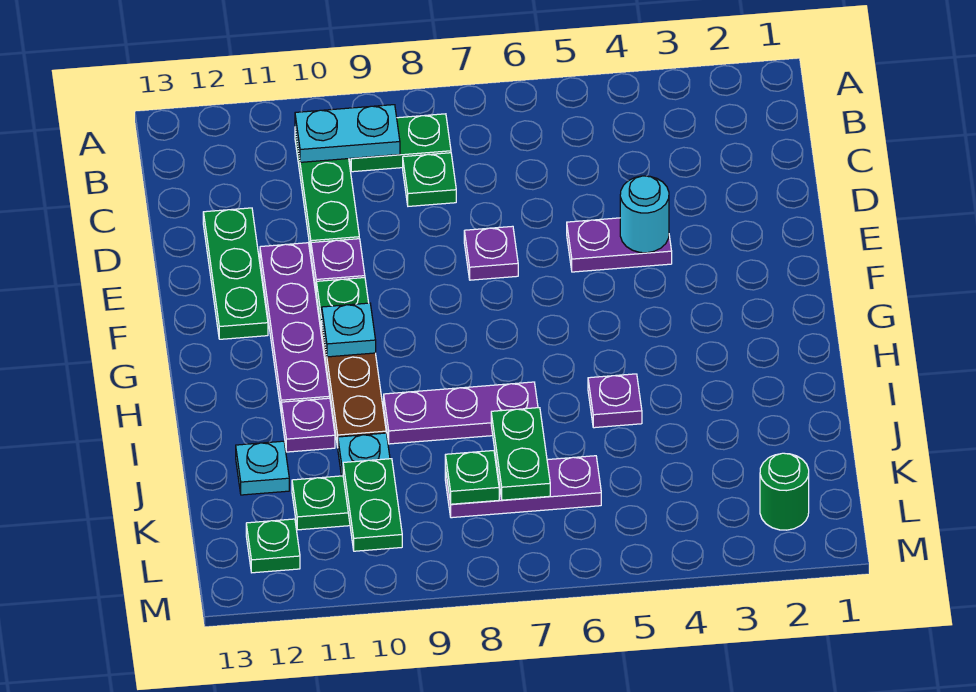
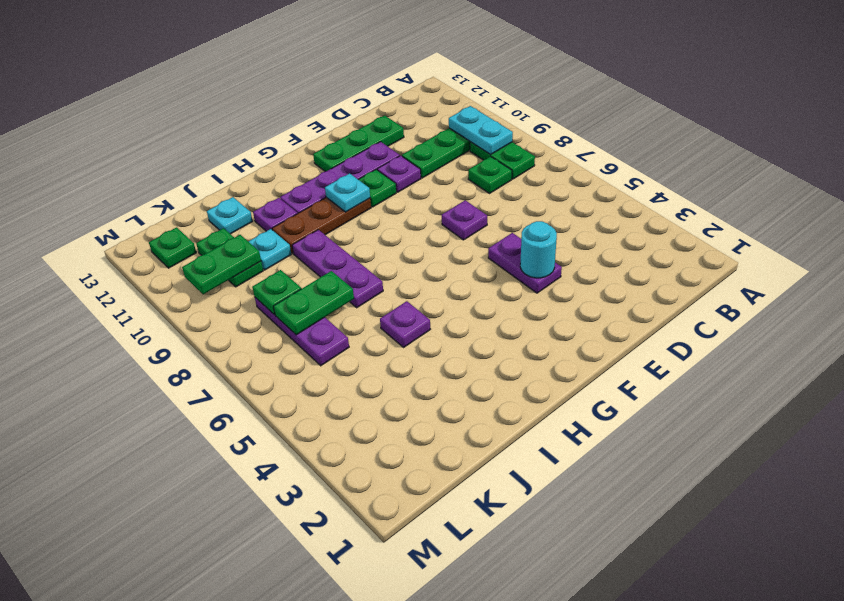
green round brick L2 level 1 -> none

